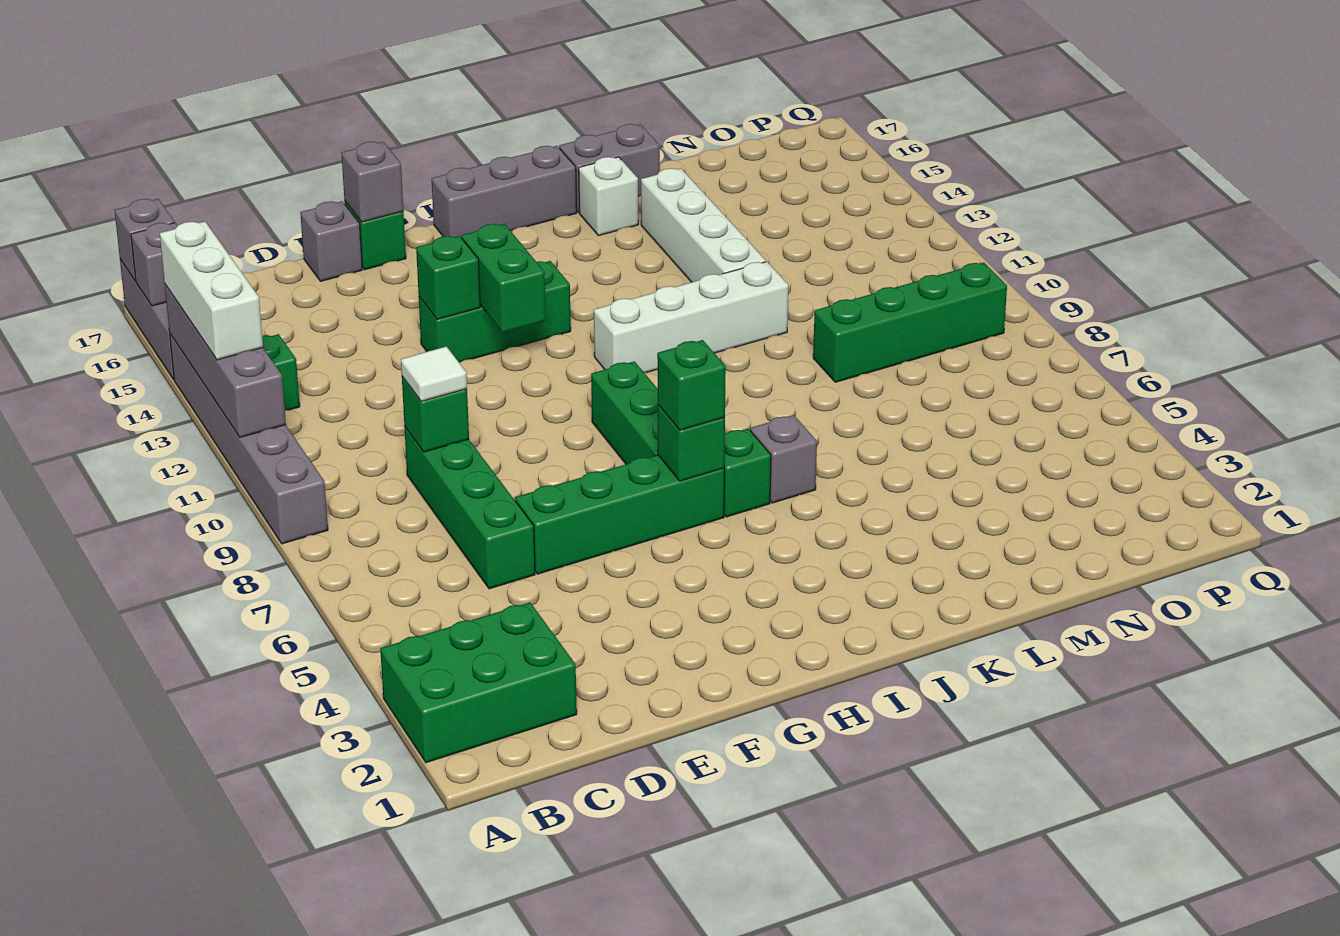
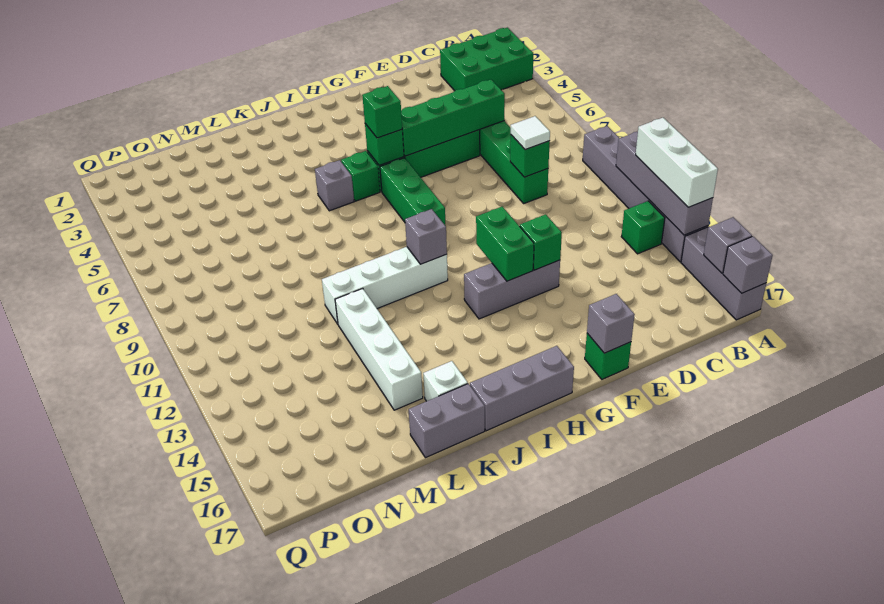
grey brick E17 level 1 -> grey brick I11 level 2
green brick F13:H13 level 1 -> grey brick F13:H13 level 1
green brick M9:P9 level 1 -> green brick D6:G6 level 2

